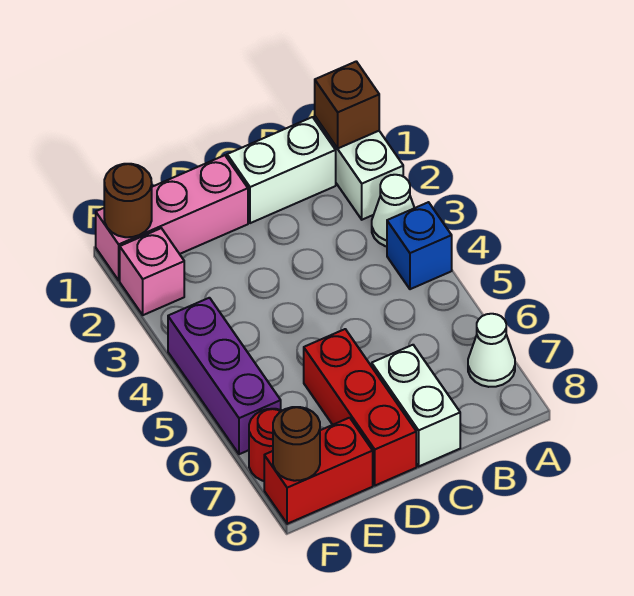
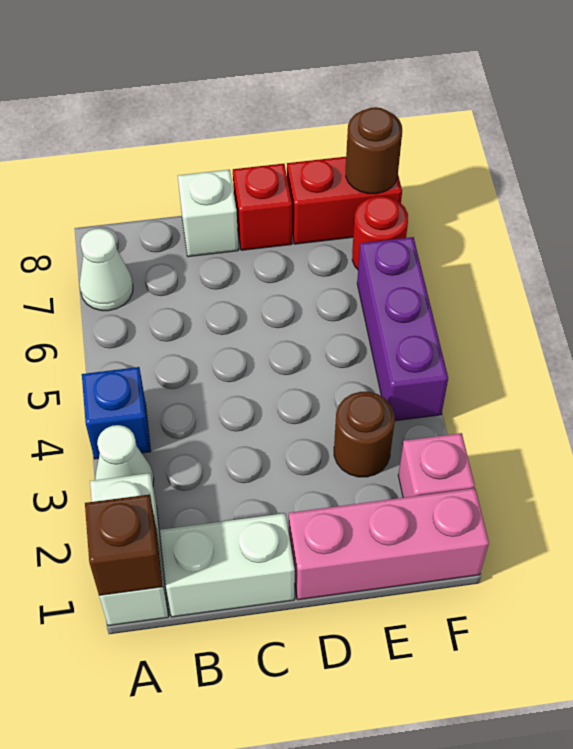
white brick C7:C8 level 1 -> white brick C8 level 1
red brick D6:D8 level 1 -> red brick D8 level 1
brown round brick F1 level 2 -> brown round brick E3 level 1

